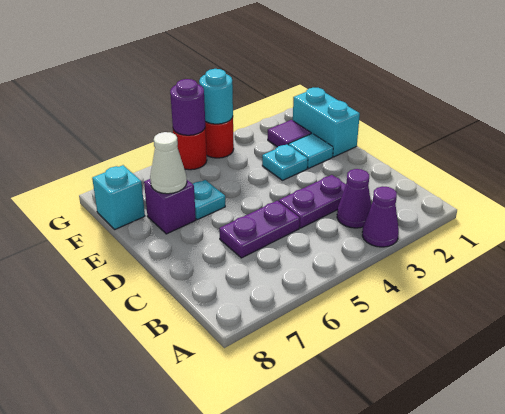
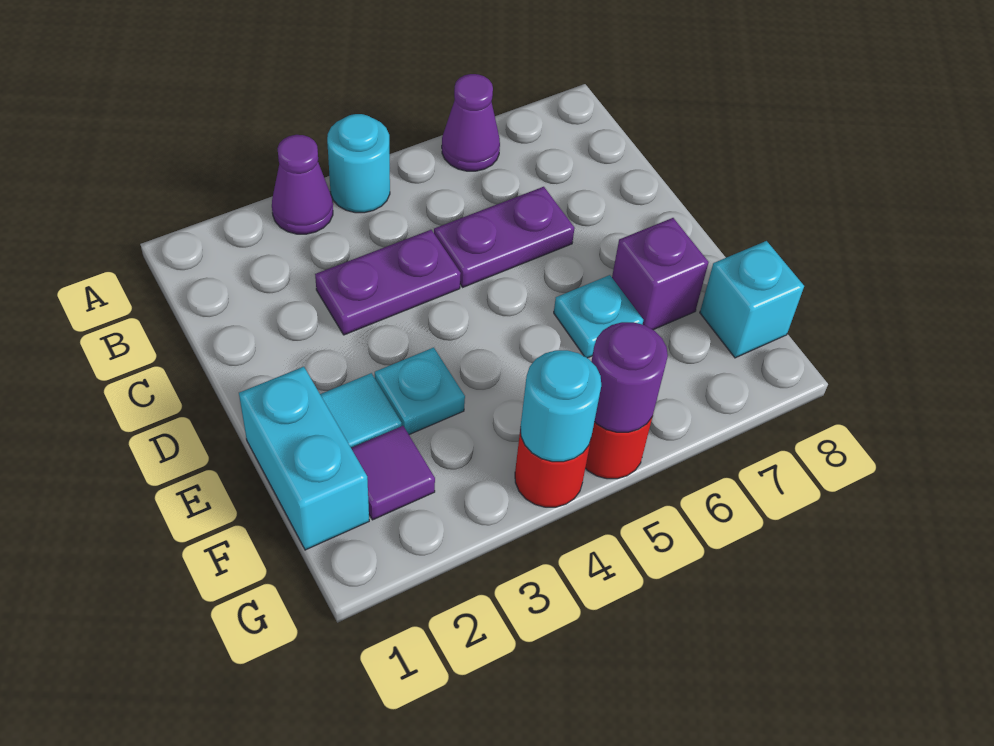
none -> cyan round brick A4 level 1
purple cone B3 level 1 -> purple cone A6 level 1
white cone E7 level 2 -> none

